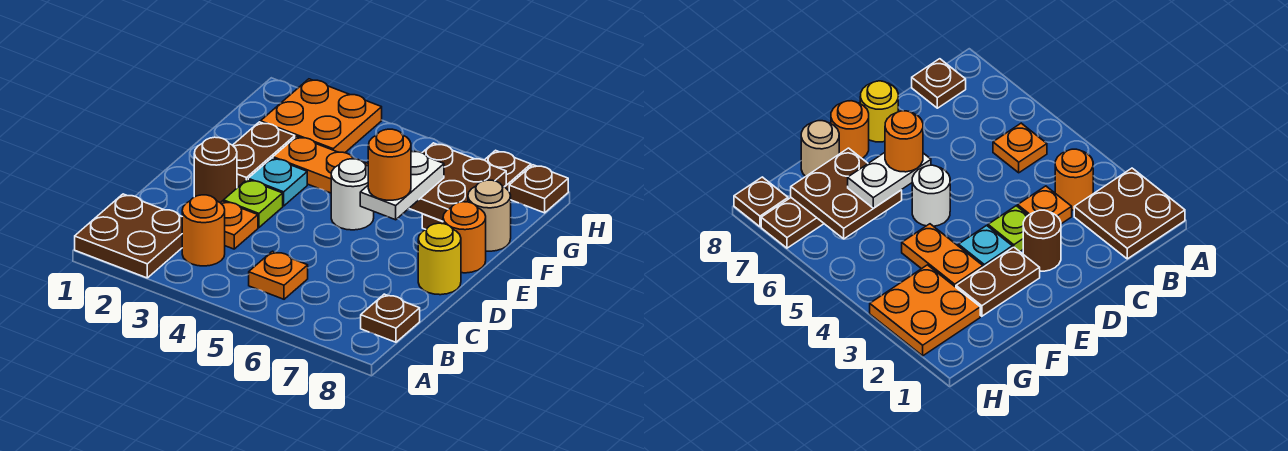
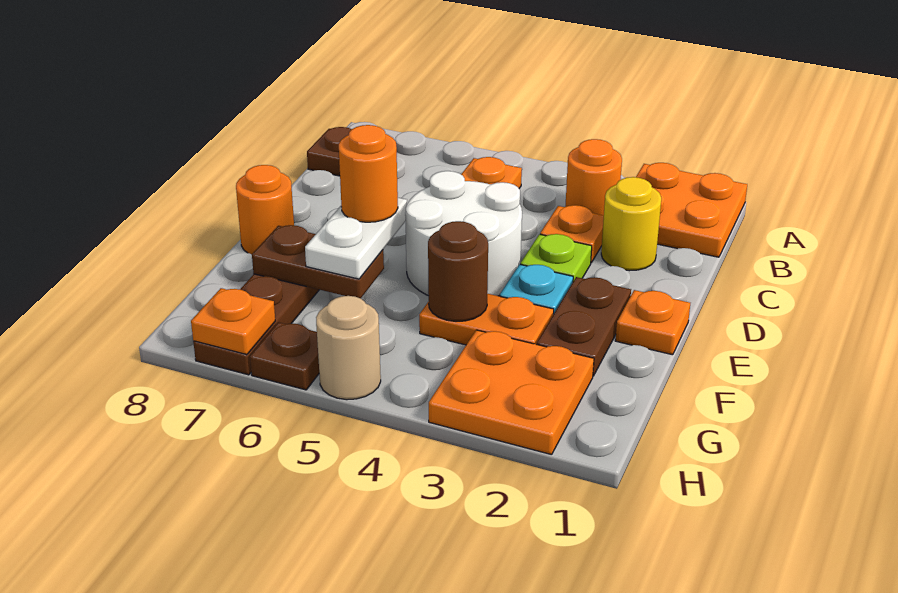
brown plate A1:B2 level 1 -> orange plate A1:B2 level 1
brown round brick D2 level 1 -> brown round brick F4 level 2
yellow round brick D8 level 1 -> yellow round brick C2 level 1
none -> orange plate E1 level 1
white round brick E5 level 1 -> white round brick D4:E5 level 1
brown plate F6:G7 level 2 -> brown plate F6:F7 level 2
tan round brick F8 level 1 -> tan round brick H5 level 1
none -> orange plate H7 level 2
brown plate H8 level 1 -> brown plate H6 level 1

